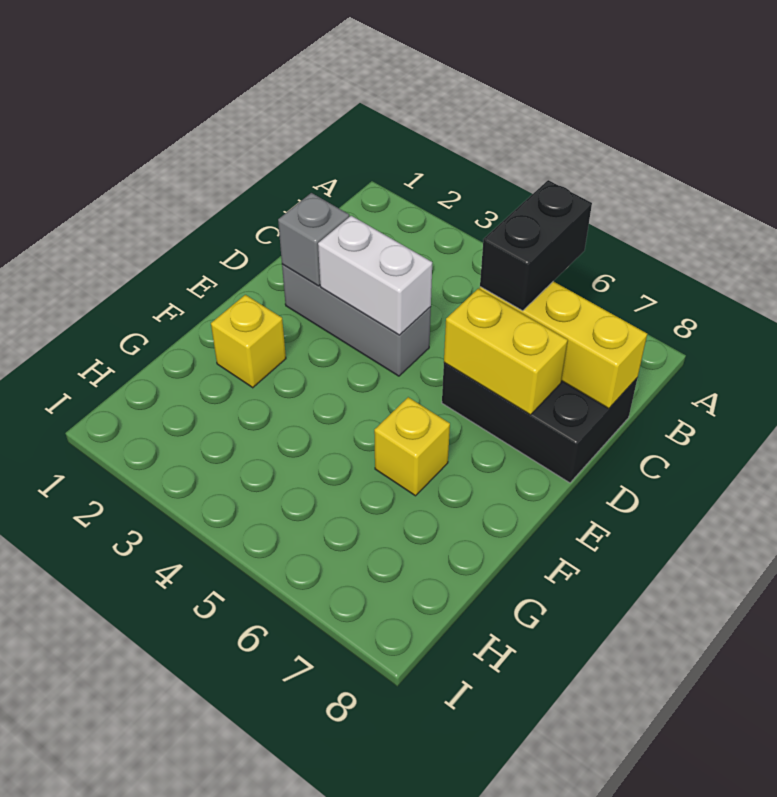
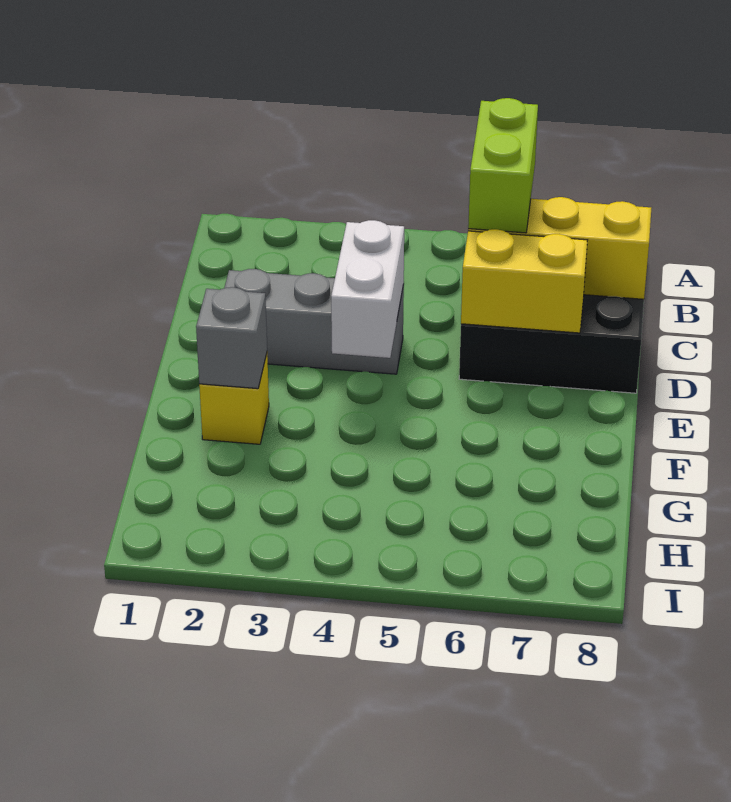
black brick B6:C6 level 3 -> lime brick B6:C6 level 3
grey brick D2 level 2 -> grey brick F2 level 2
white brick D3:D4 level 2 -> white brick D4:E4 level 2
yellow brick F6 level 1 -> none

